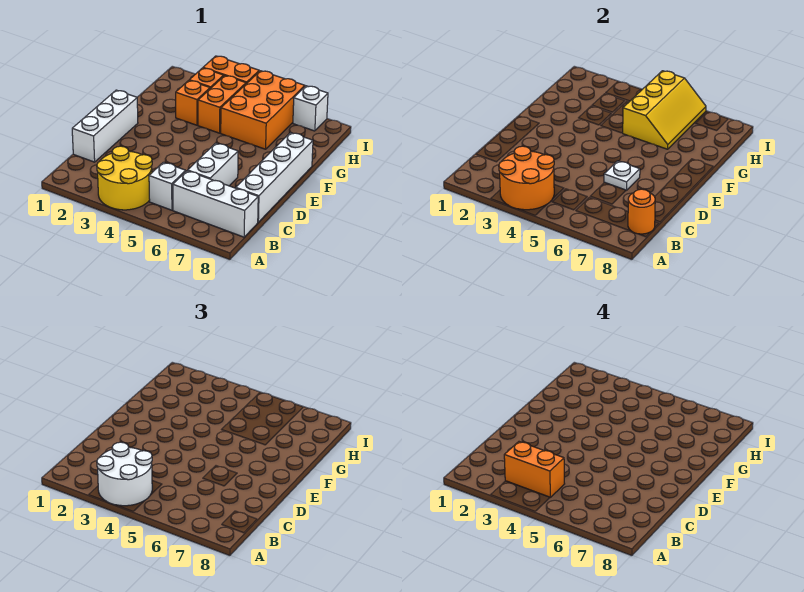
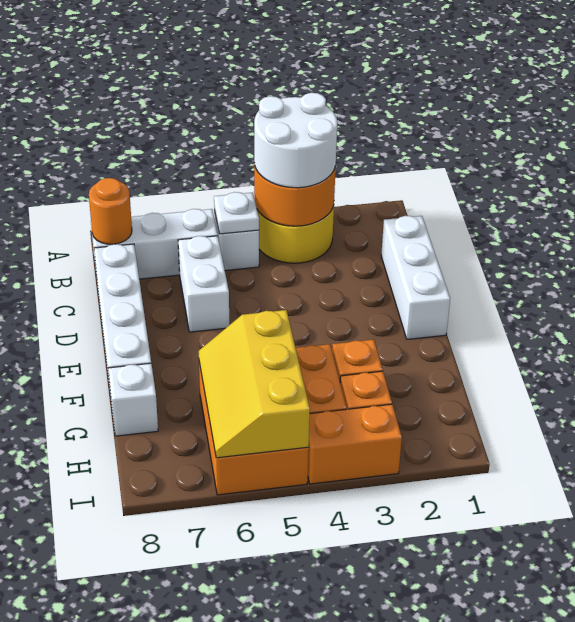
orange brick B3:B4 level 4 -> none
white plate D6 level 2 -> white plate B5 level 2
white brick I7 level 1 -> white brick G8 level 1

